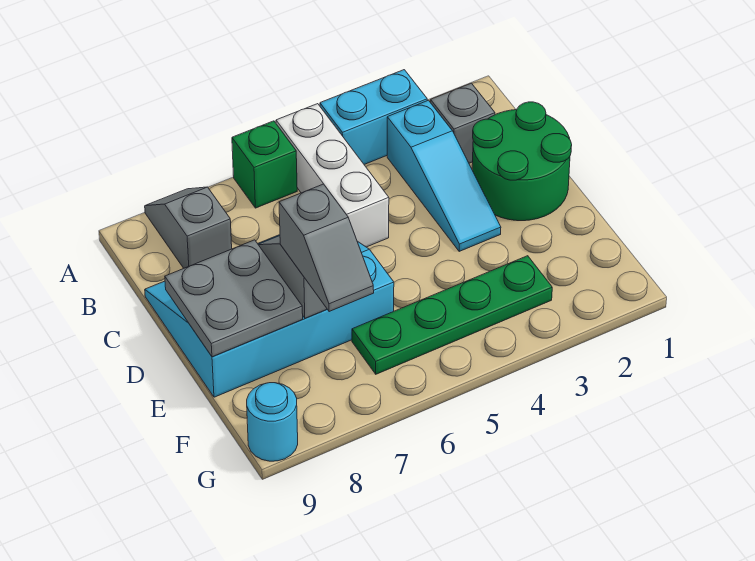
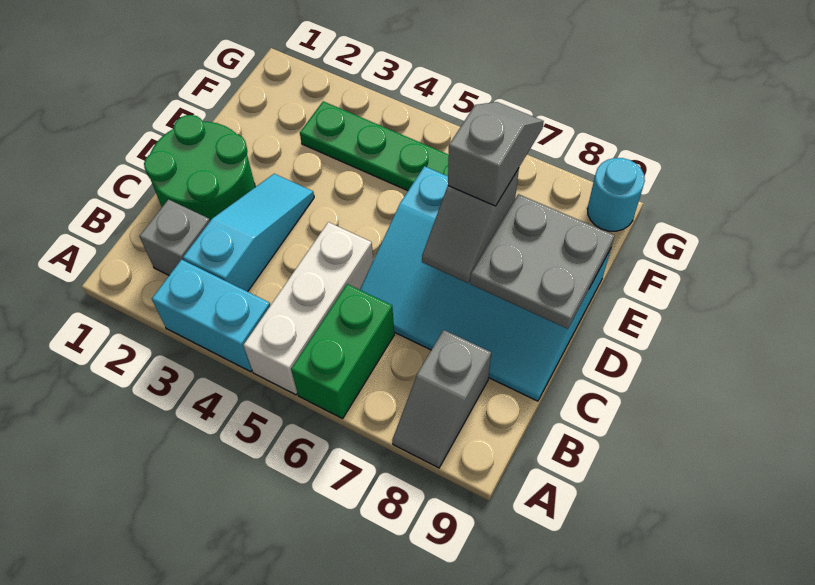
green brick A6 level 1 -> green brick A6:B6 level 1

